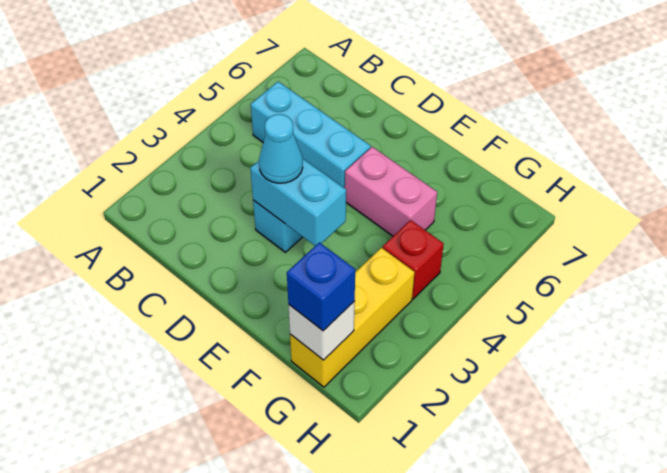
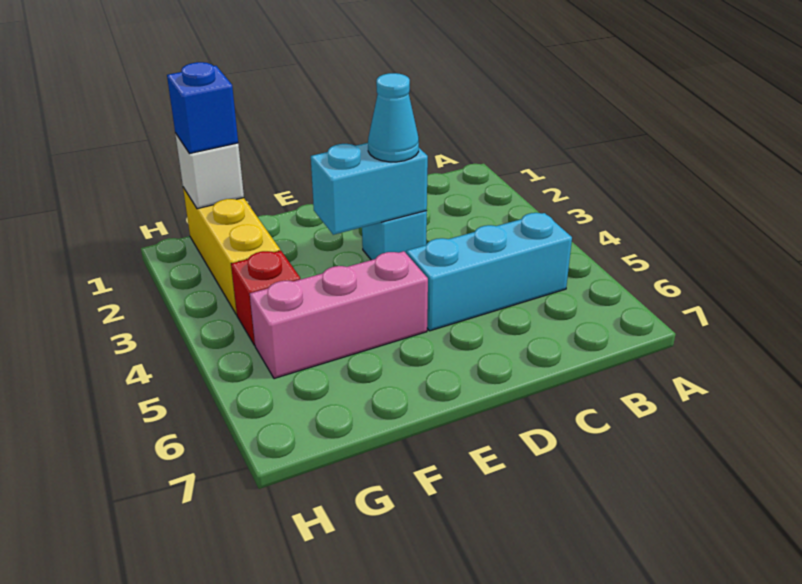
pink brick E5:F5 level 1 -> pink brick E5:G5 level 1

